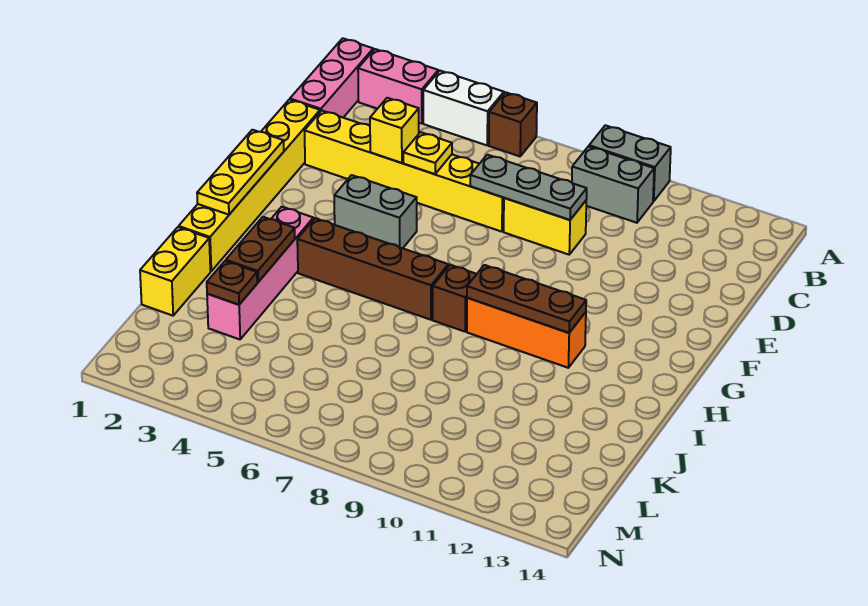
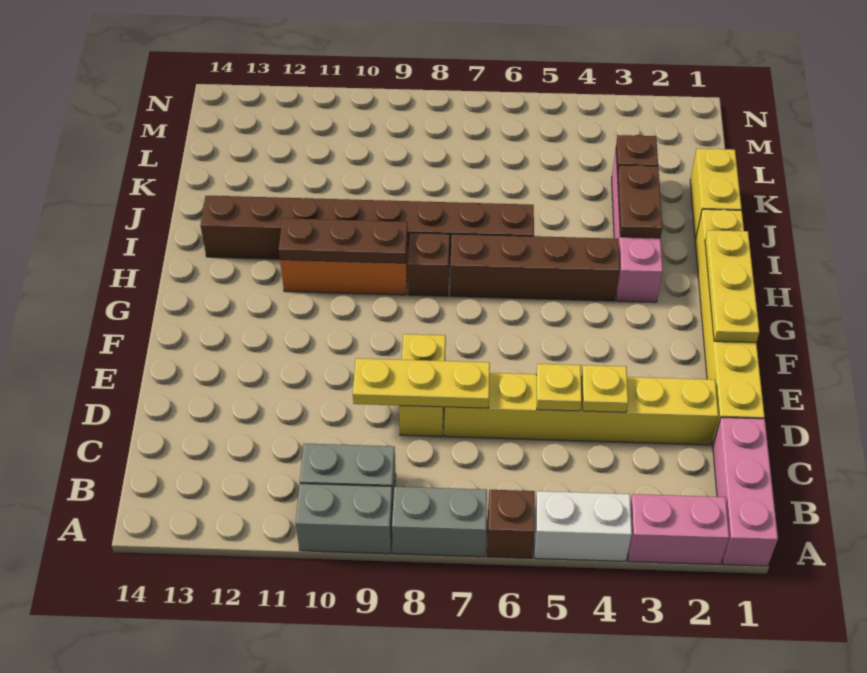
yellow brick D4 level 2 -> yellow plate D4 level 2
grey plate D7:D9 level 2 -> yellow plate D7:D9 level 2
yellow brick D8:D9 level 1 -> yellow brick D8:E8 level 1
grey brick F4:F5 level 1 -> grey brick A7:A8 level 1
none -> brown brick I6:I13 level 1

